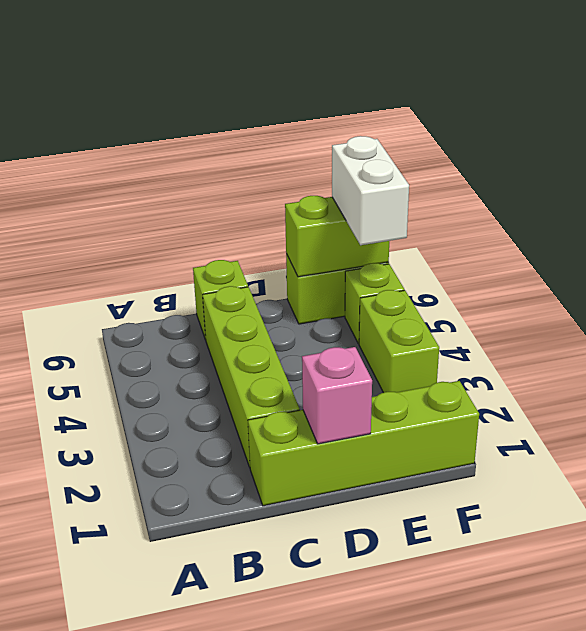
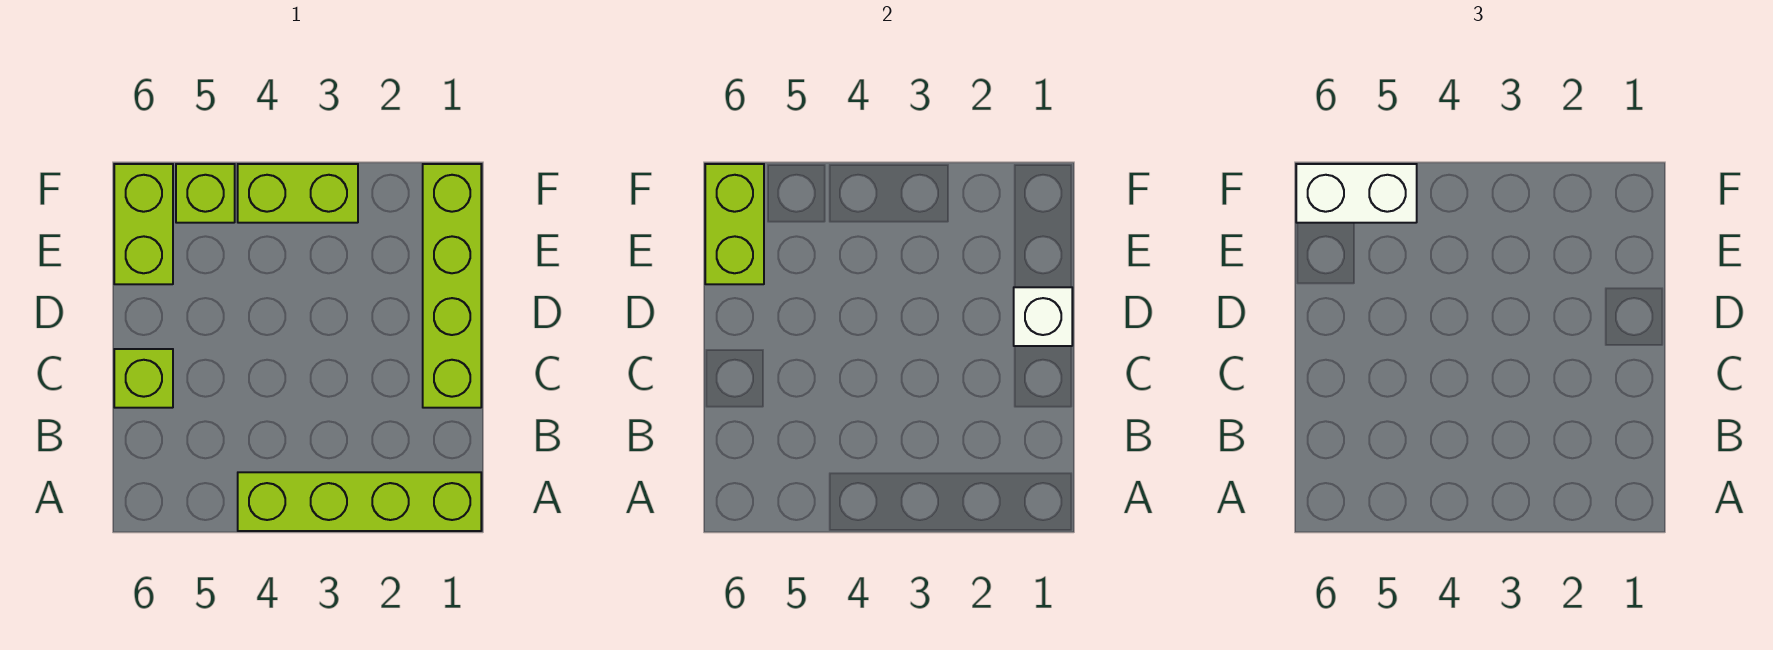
lime brick C2:C5 level 1 -> lime brick A1:A4 level 1
pink brick D1 level 2 -> white brick D1 level 2

